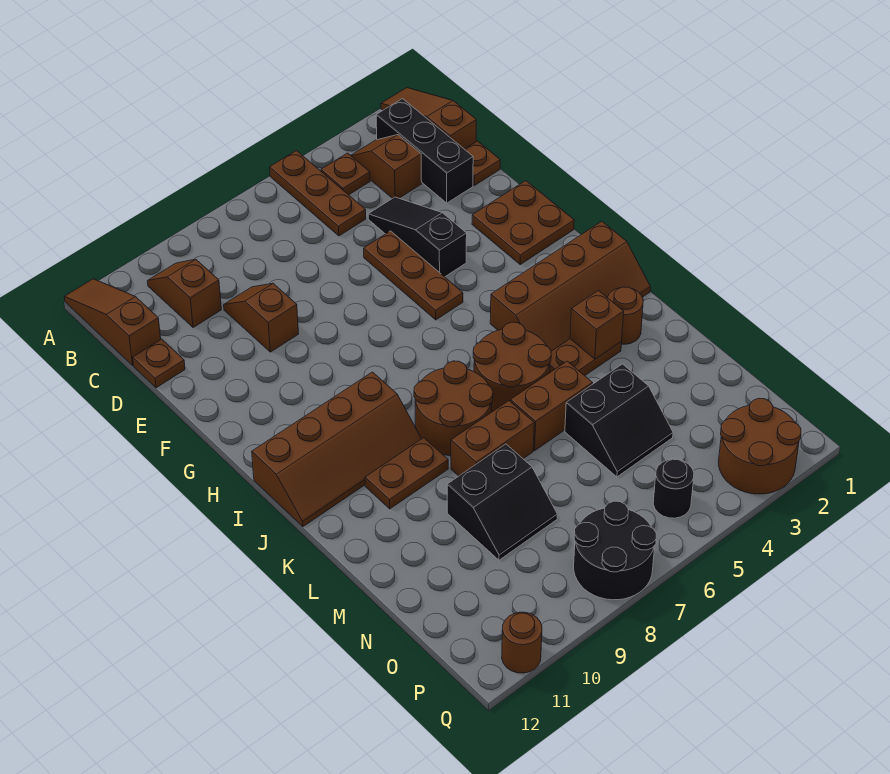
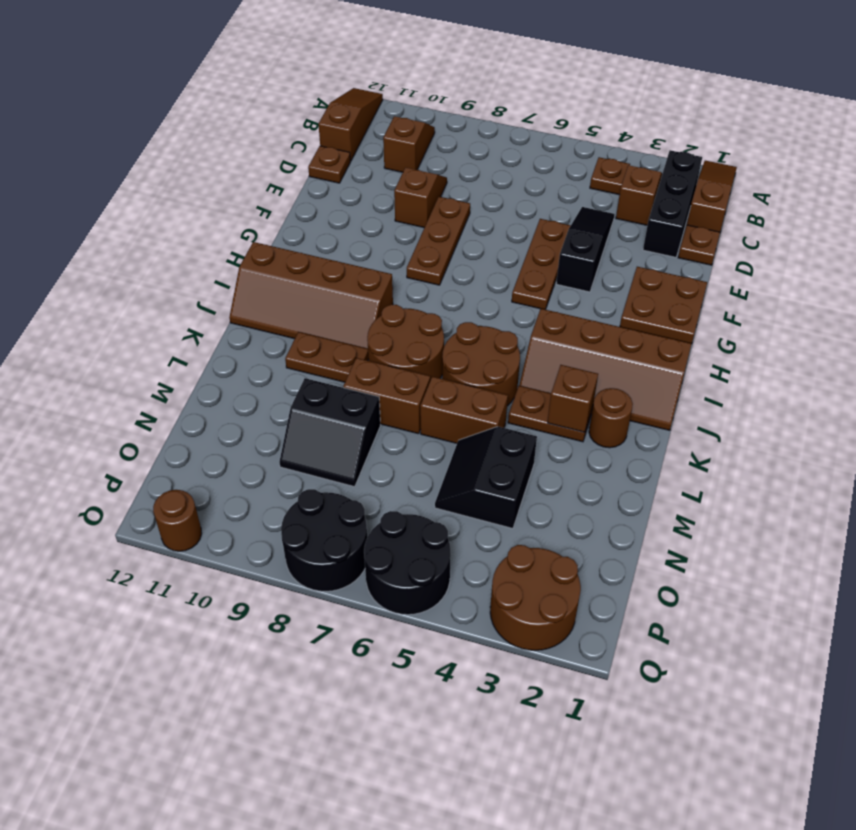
brown plate A5:C5 level 1 -> brown plate E8:G8 level 1
black slope M4:N5 level 1 top M -> black slope M4:N5 level 1 top 4
black round brick P5 level 1 -> black round brick P5:Q6 level 1

